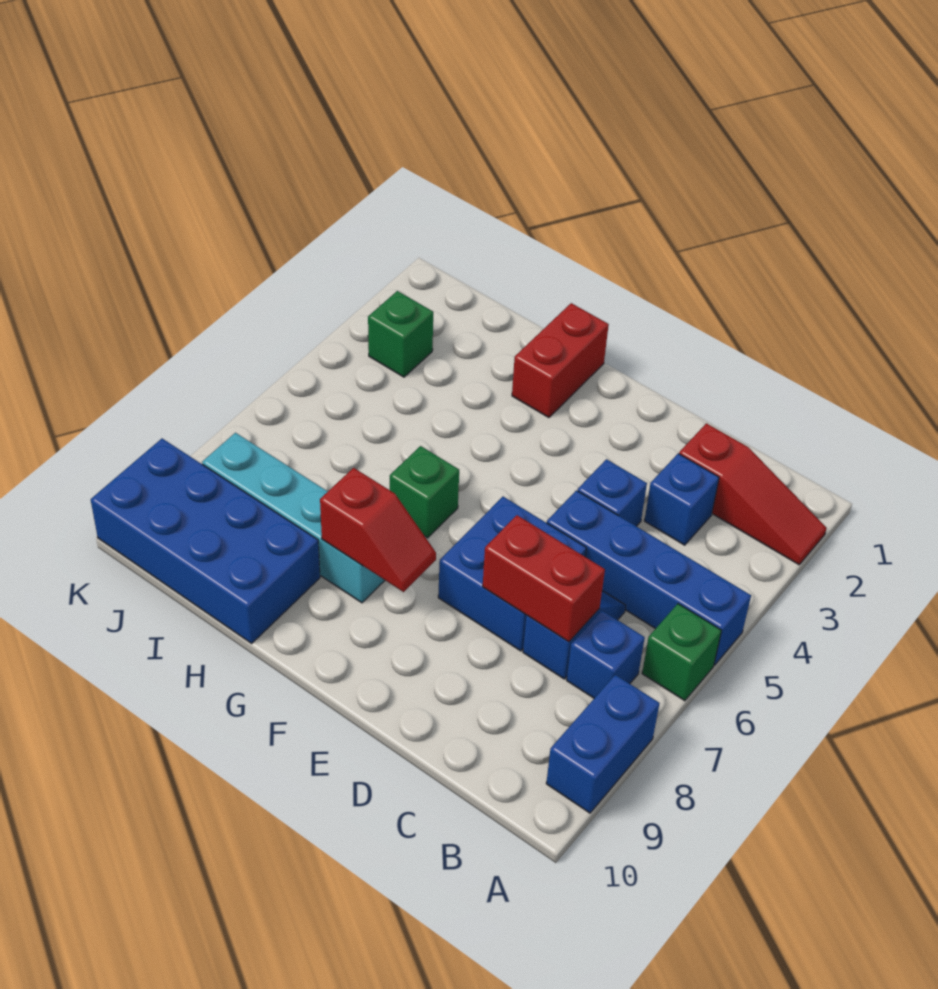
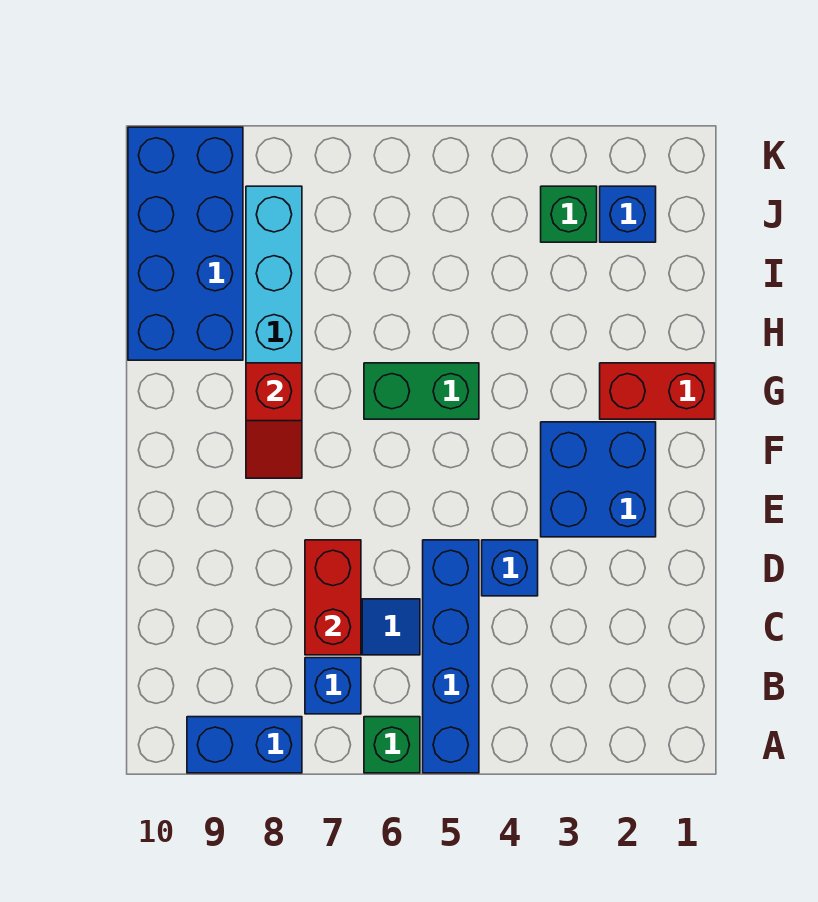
red slope A2:C2 level 1 top C -> none
blue brick C3 level 1 -> blue brick J2 level 1
blue brick D6:E7 level 1 -> blue brick E2:F3 level 1
green brick G6 level 1 -> green brick G5:G6 level 1

